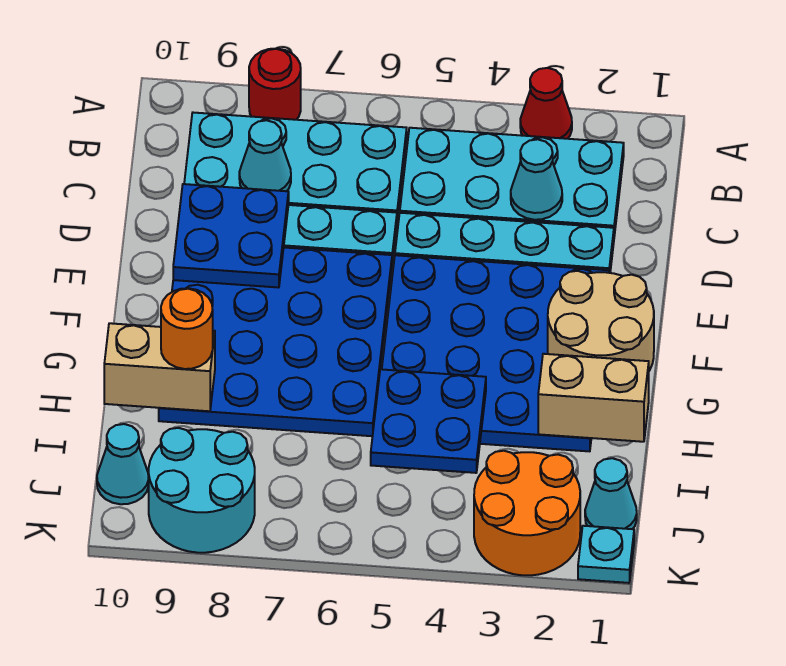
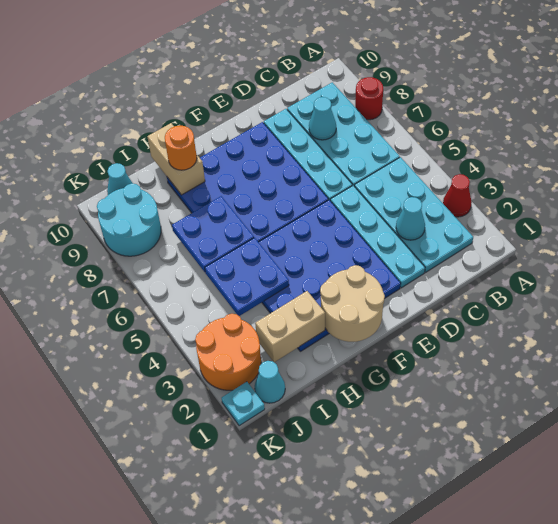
blue plate D8:E9 level 2 -> blue plate H6:I7 level 2
tan brick H1:H2 level 2 -> tan brick H2:I2 level 2

